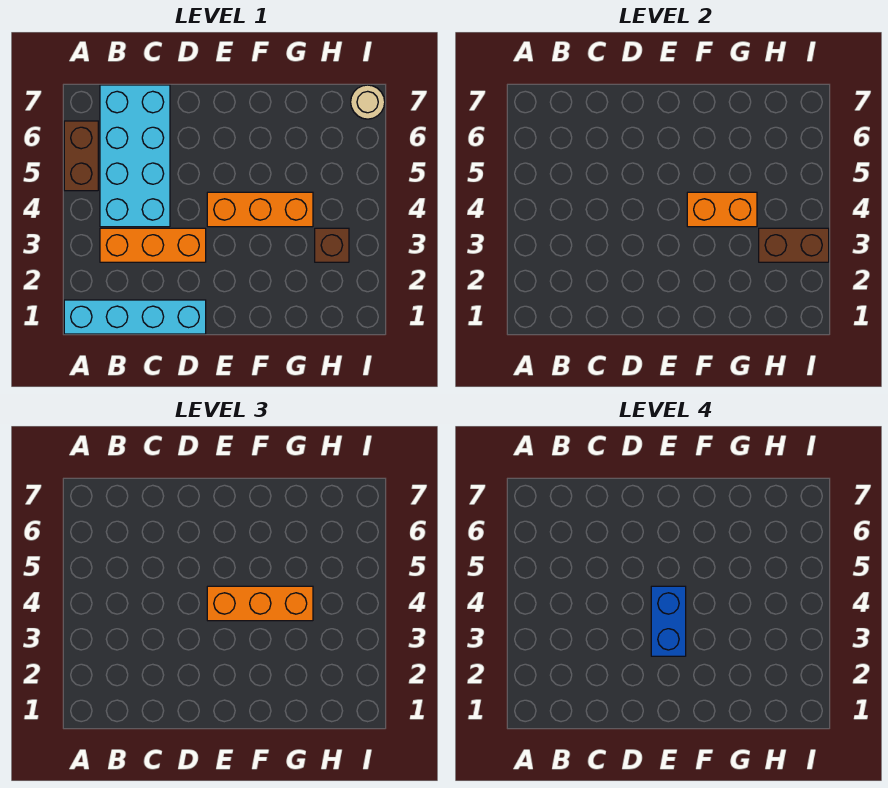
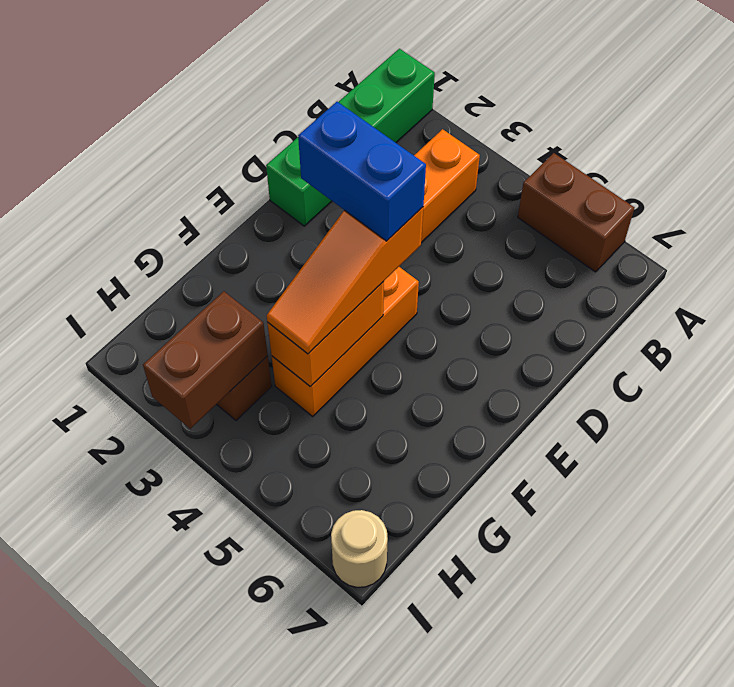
cyan brick A1:D1 level 1 -> green brick A1:D1 level 1
cyan brick B4:C7 level 1 -> none
orange brick E4:G4 level 3 -> orange slope E4:G4 level 3 top E

